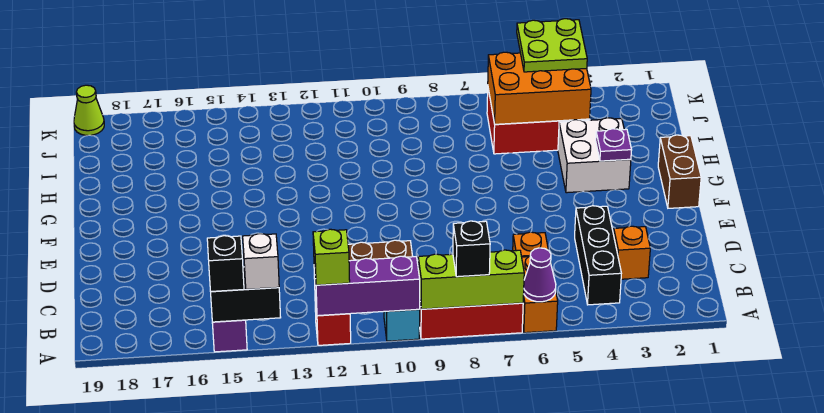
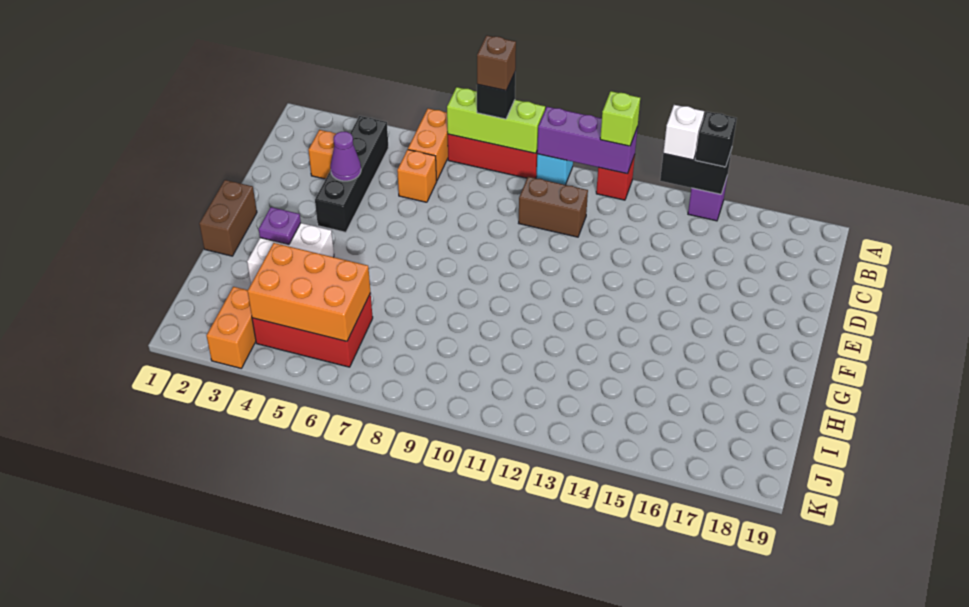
purple cone A6 level 2 -> purple cone D4 level 2
none -> brown brick A8 level 4
black brick B4:D4 level 1 -> black brick B4:E4 level 1
none -> orange brick J3:K3 level 1
lime plate J4:K5 level 3 -> none
lime cone K19 level 1 -> none

